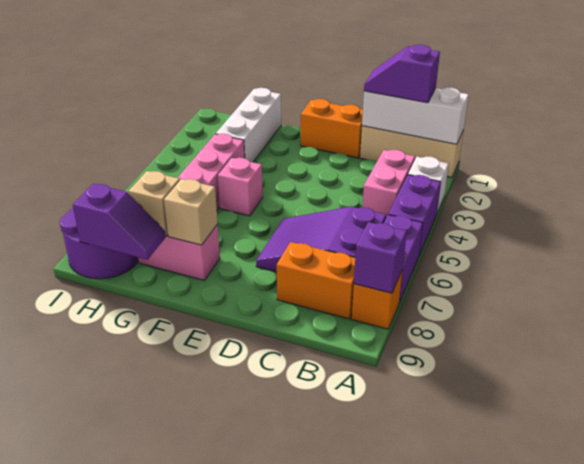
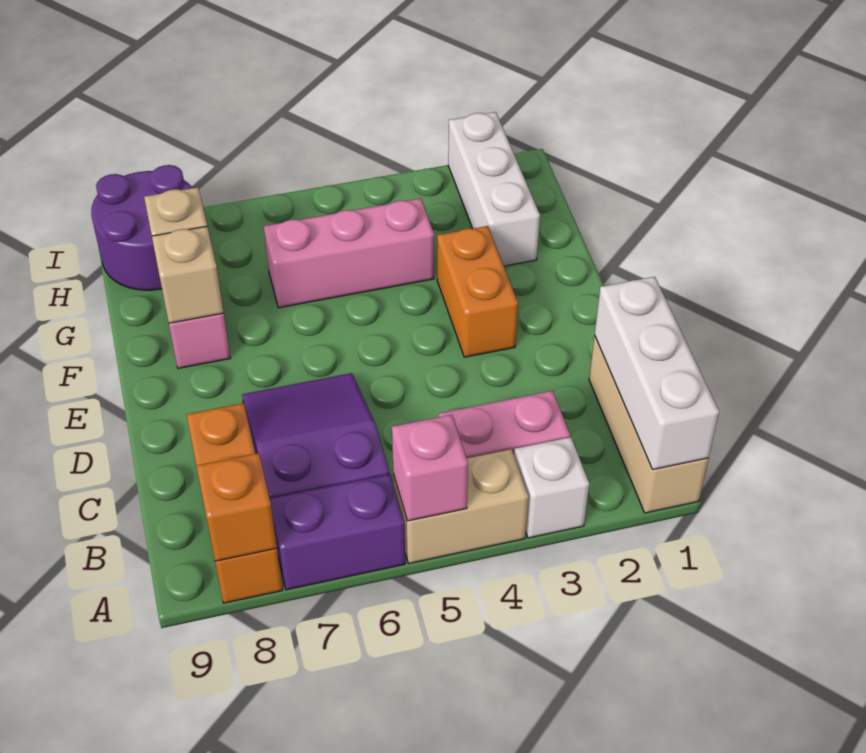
purple brick A4:A5 level 1 -> tan brick A4:A5 level 1
purple brick A8 level 2 -> orange brick A8 level 2
purple slope B1:C1 level 3 top B -> none
orange brick D1:E1 level 1 -> orange brick E3:F3 level 1
pink brick F5 level 1 -> pink brick A5 level 2
white brick G1:G3 level 1 -> white brick G2:I2 level 1
purple slope G9:H9 level 2 top H -> none

